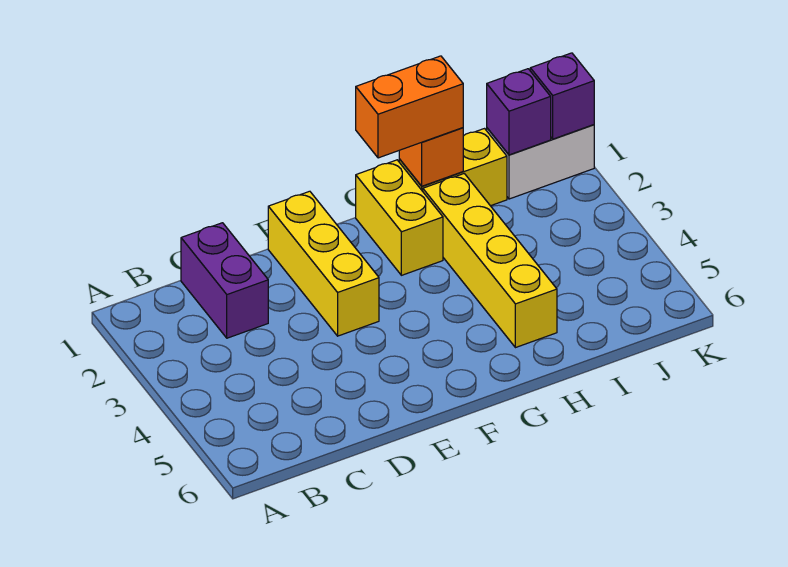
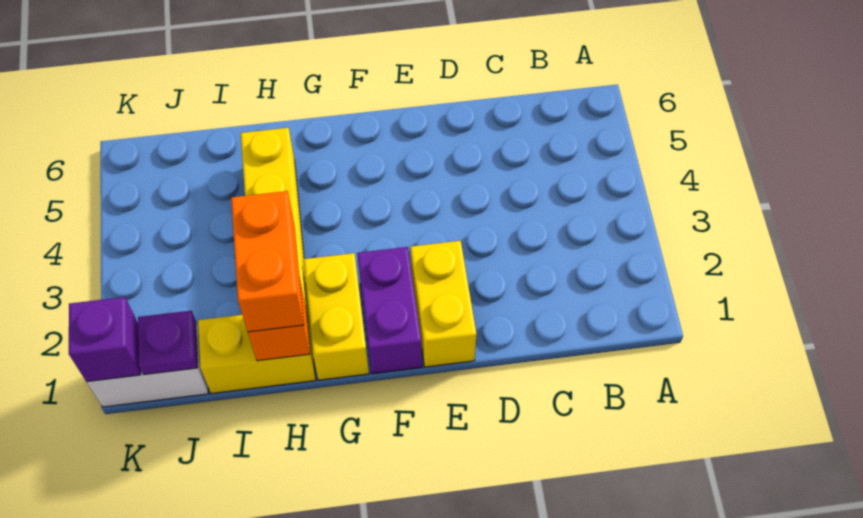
purple brick C1:C2 level 1 -> purple brick F1:F2 level 1
yellow brick E1:E3 level 1 -> yellow brick E1:E2 level 1
orange brick G1:H1 level 3 -> orange brick H1:H2 level 3
purple brick J1 level 2 -> purple plate J1 level 2

